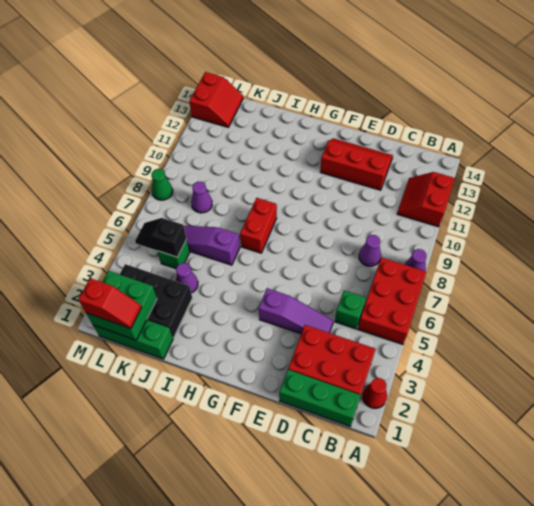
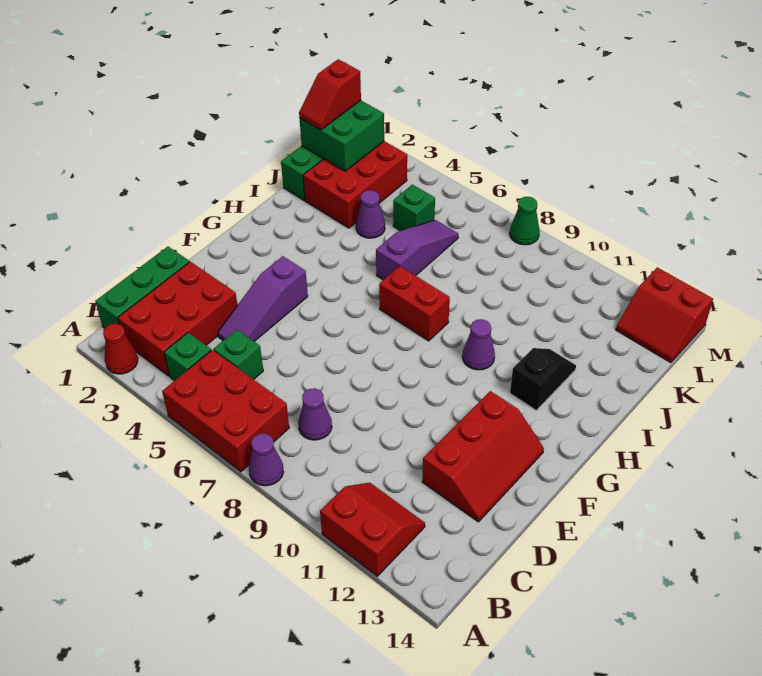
none -> green brick B4 level 1
black brick J2:L3 level 1 -> red brick J2:L3 level 1
black slope K5:L5 level 2 top K -> black slope H12:I12 level 1 top H
purple cone K8 level 1 -> purple cone H10 level 1

